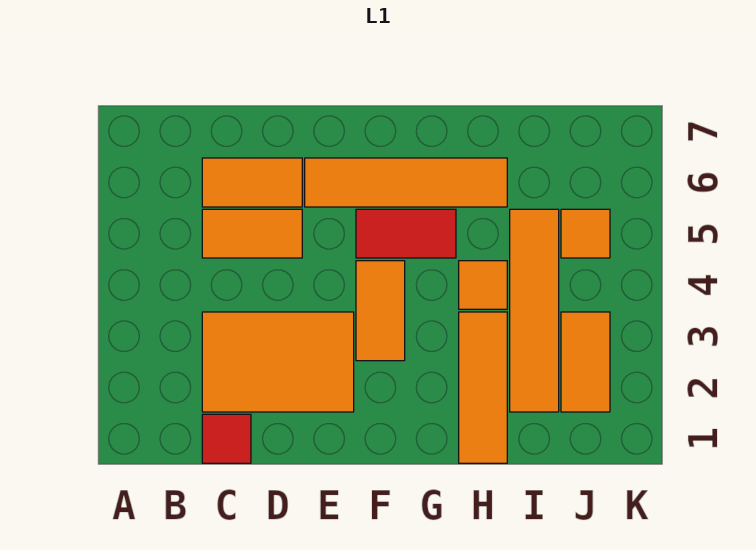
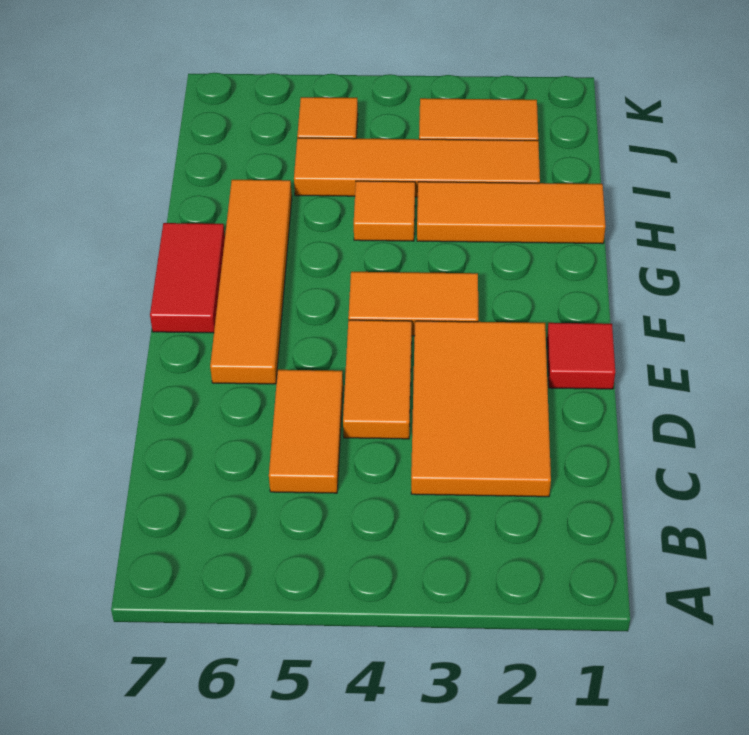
red tile C1 level 1 -> red tile E1 level 1
orange tile C6:D6 level 1 -> orange tile D4:E4 level 1
red tile F5:G5 level 1 -> red tile F7:G7 level 1

